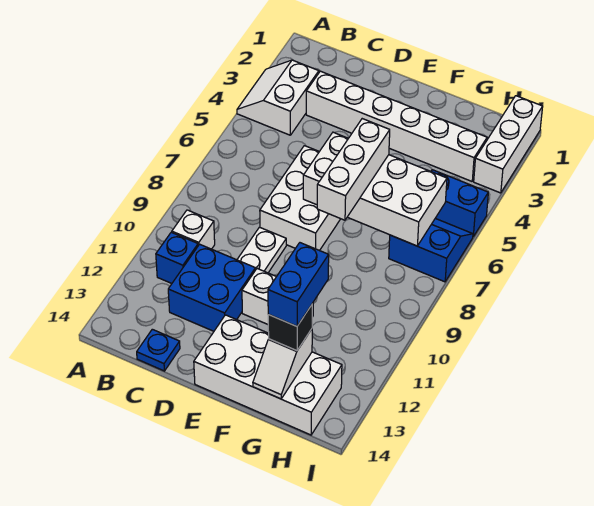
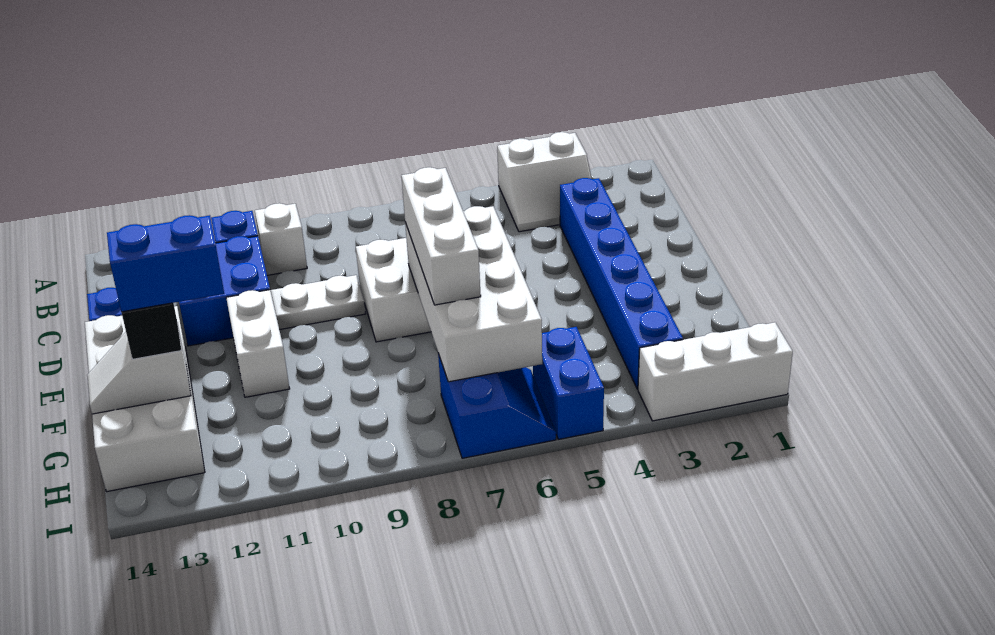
white slope A3:B4 level 1 top B -> white slope A3:B4 level 1 top A
white brick C3:H3 level 1 -> blue brick C3:H3 level 1
white brick F6:F8 level 3 -> white brick E7:G7 level 3

